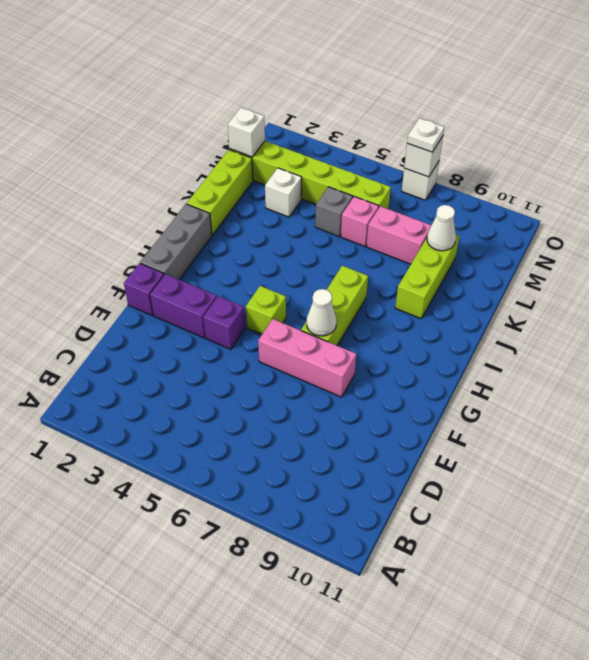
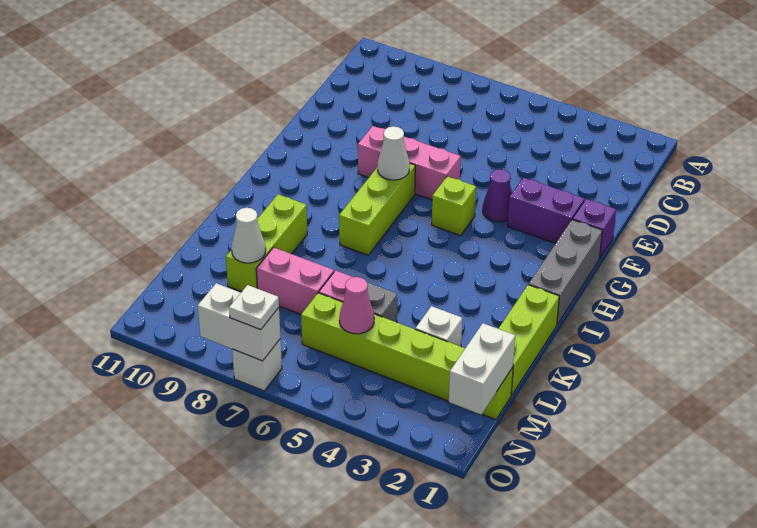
purple brick F4 level 1 -> purple cone F4 level 1
white brick M1 level 2 -> white brick M1:N1 level 2
none -> pink cone M5 level 2
white brick O7 level 2 -> white brick O7:O8 level 2

